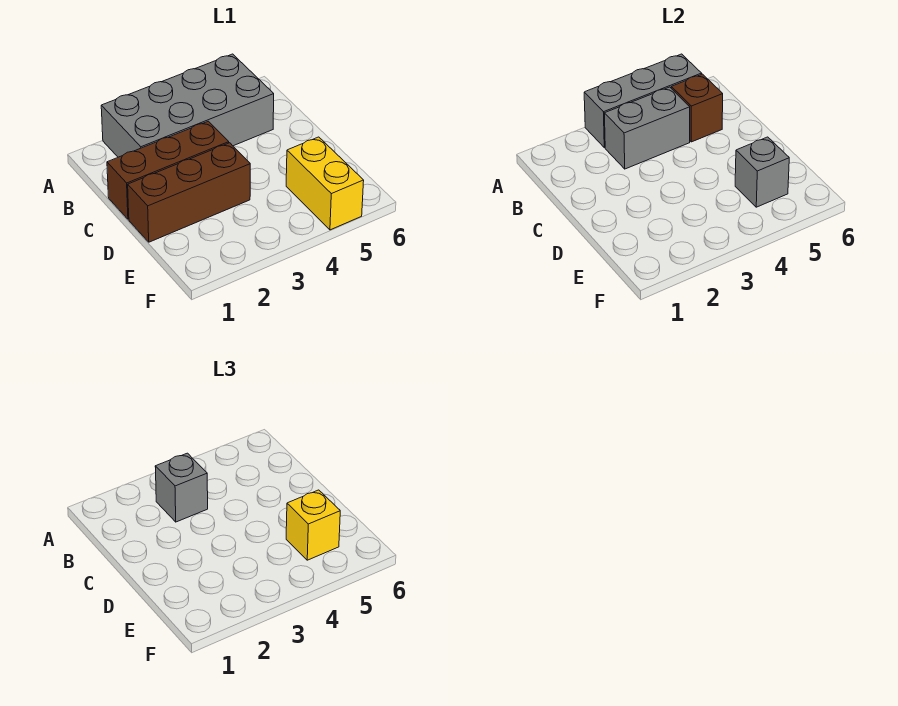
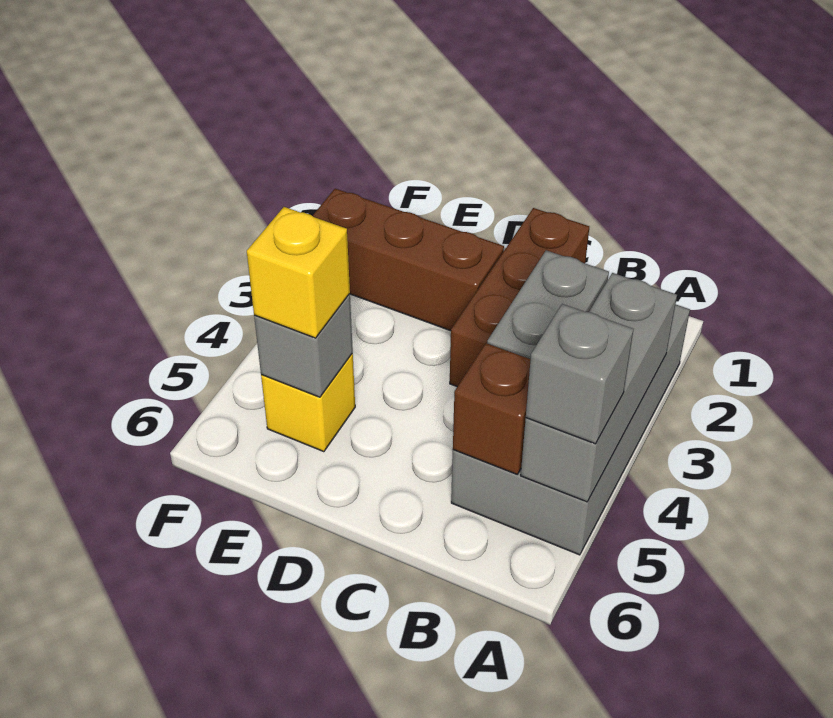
grey brick B3 level 3 -> grey brick A5 level 3
brown brick D1:D3 level 1 -> brown brick D2:F2 level 1
yellow brick E5:F5 level 1 -> yellow brick E5 level 1

